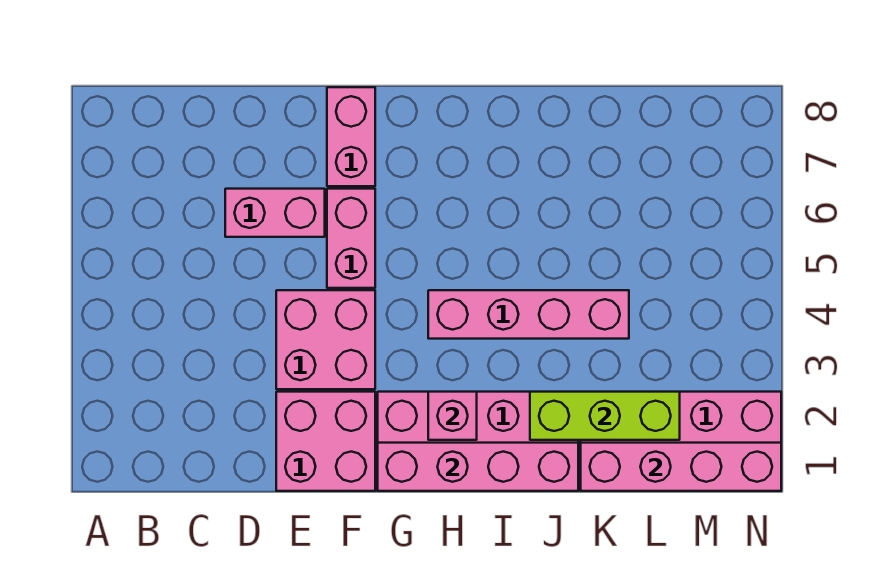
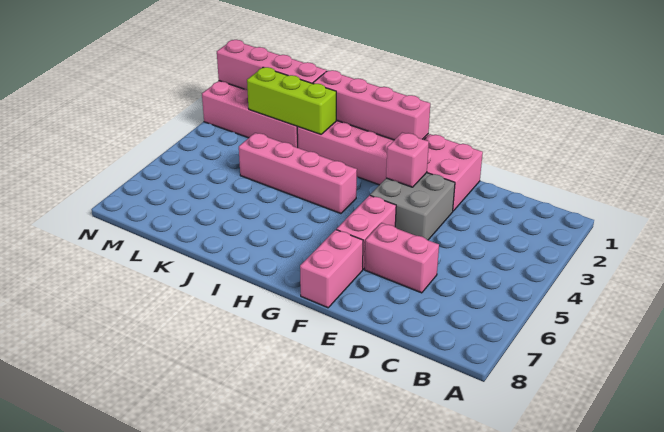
pink brick E3:F4 level 1 -> grey brick E3:F4 level 1
pink brick H2 level 2 -> pink brick F3 level 2

